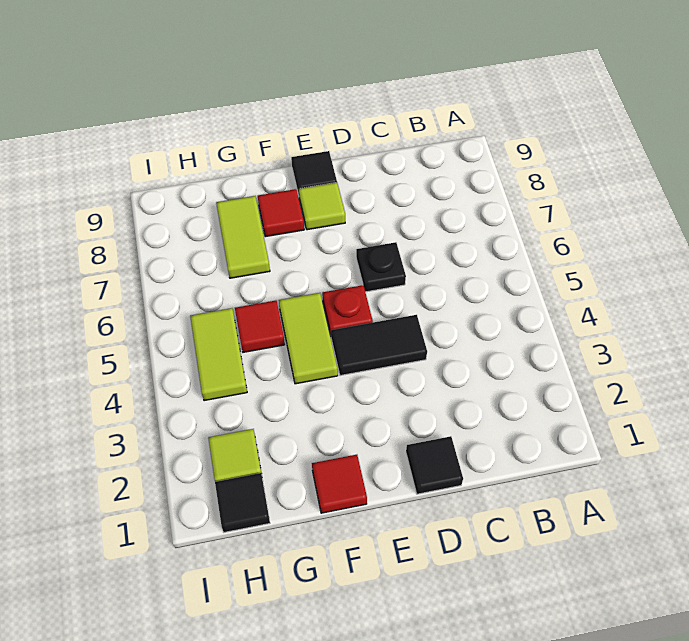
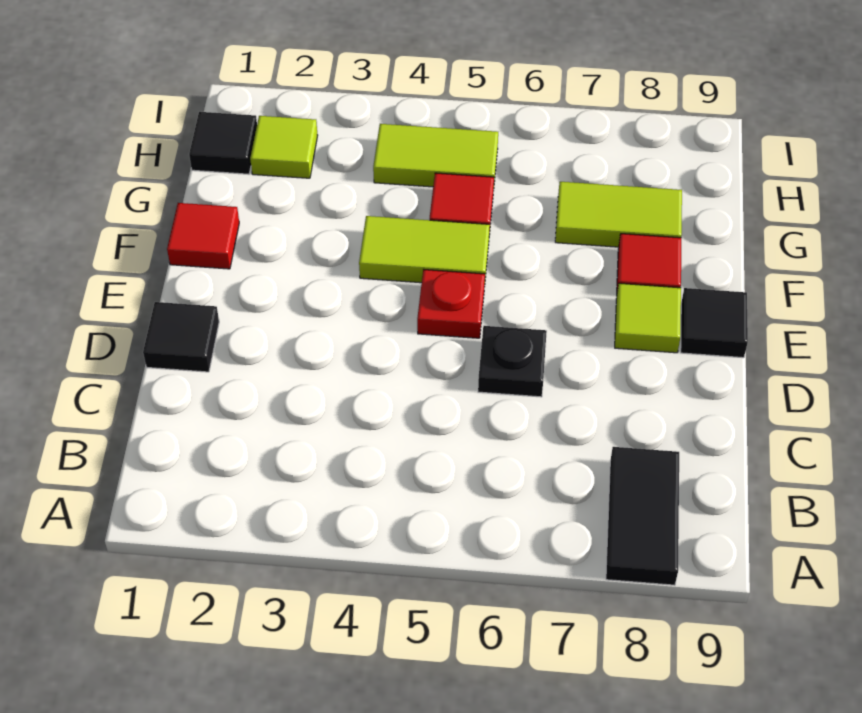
black tile D4:E4 level 1 -> black tile A8:B8 level 1

